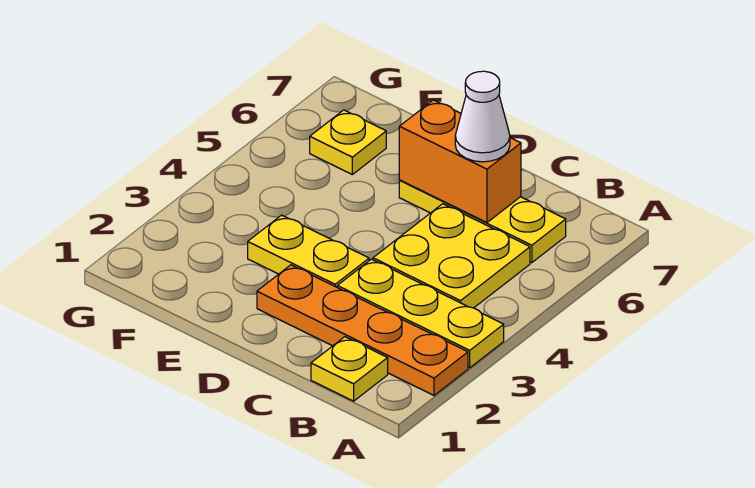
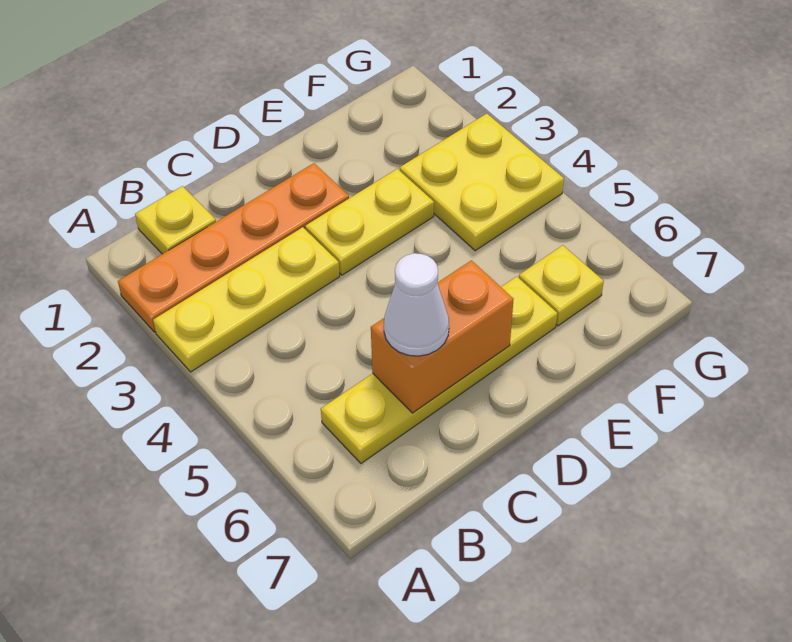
yellow plate B4:C5 level 1 -> yellow plate F3:G4 level 1
yellow plate B6:D6 level 1 -> yellow plate B6:E6 level 1

